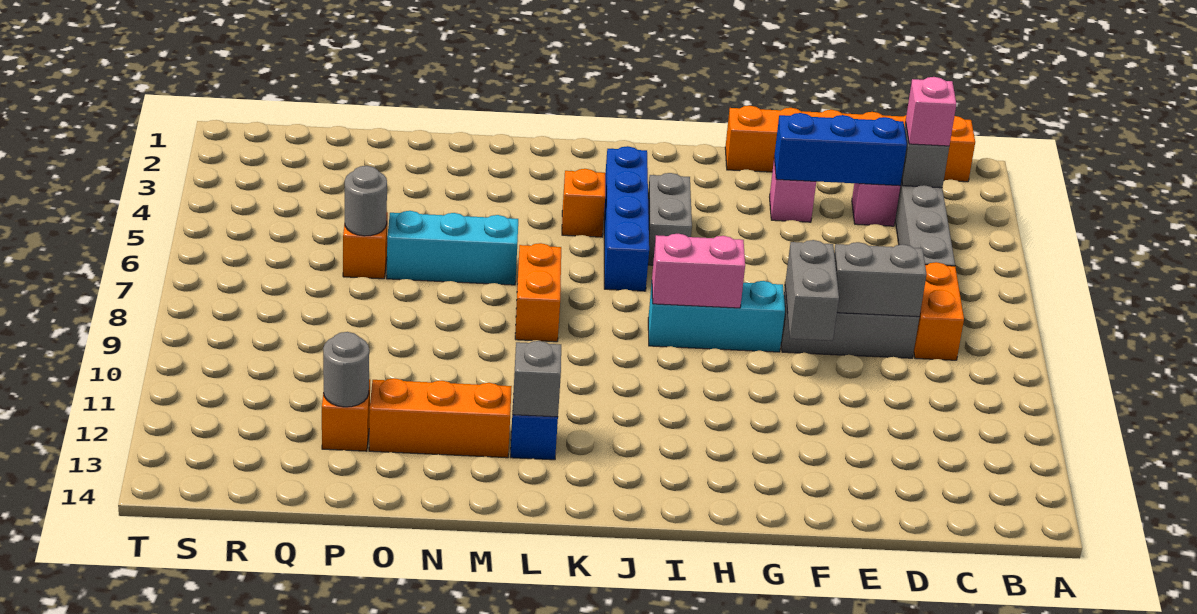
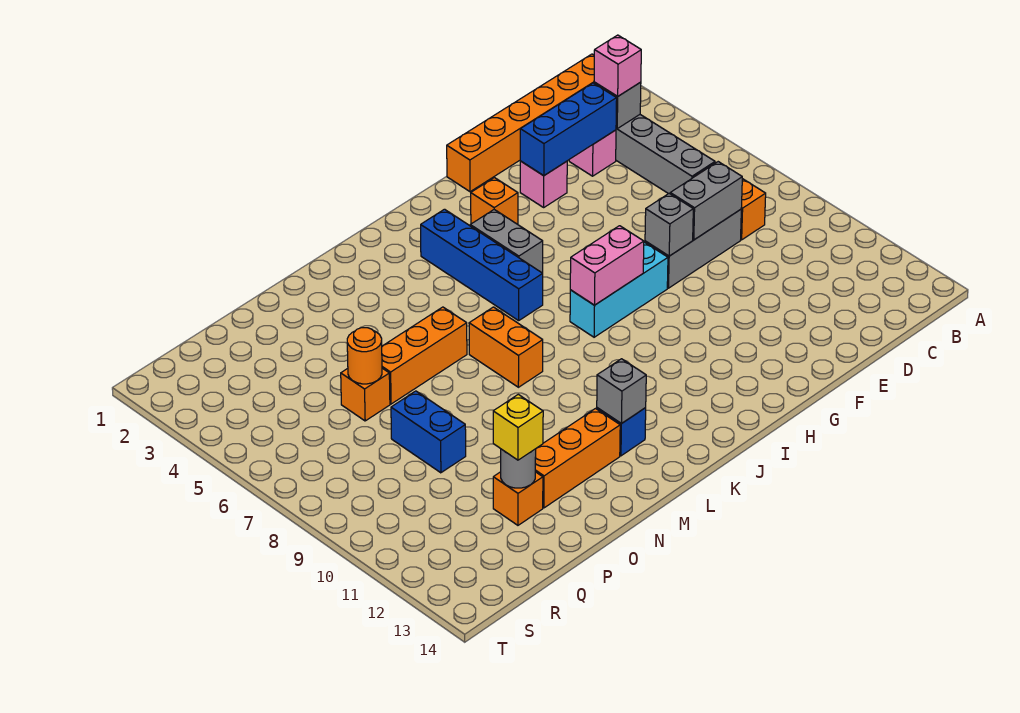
grey brick F8:F9 level 2 -> grey brick F8 level 2
orange brick K4 level 1 -> orange brick H3 level 1
cyan brick M6:O6 level 1 -> orange brick M6:O6 level 1
grey round brick P6 level 2 -> orange round brick P6 level 2
none -> blue brick P8:P9 level 1
none -> yellow brick P12 level 3

